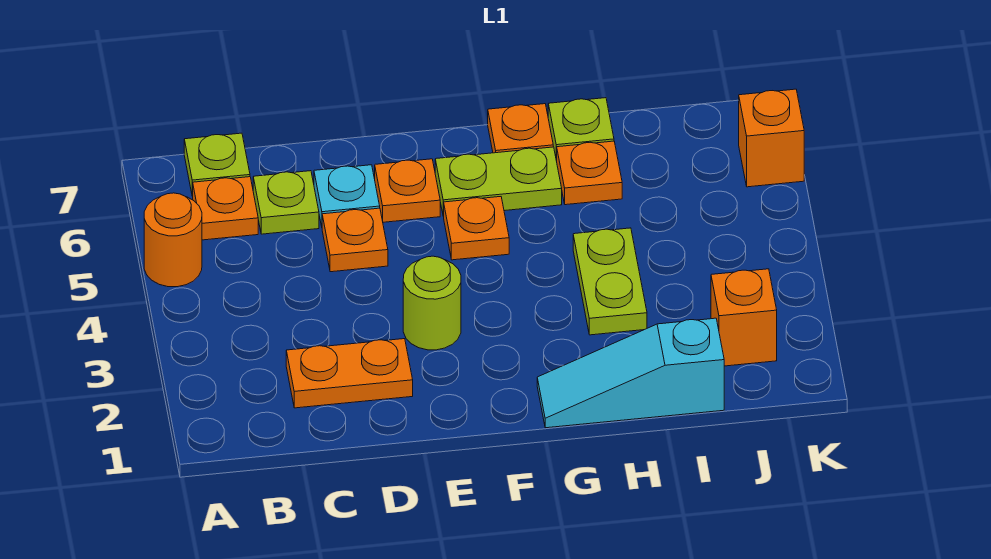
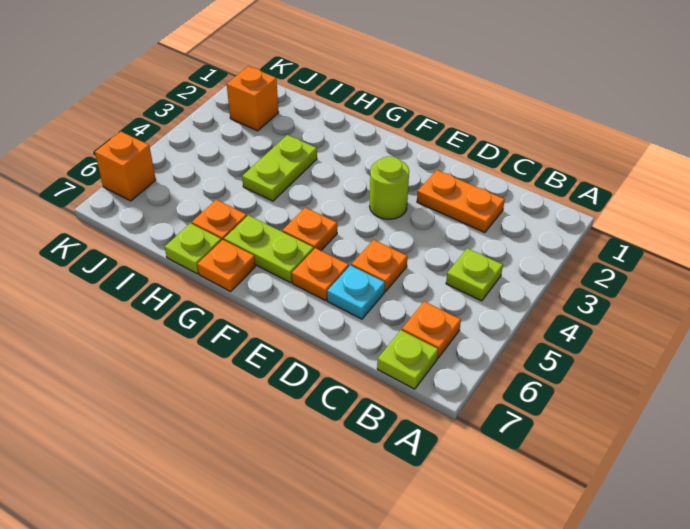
orange round brick A5 level 1 -> none
lime plate C6 level 1 -> lime plate B4 level 1
cyan slope G1:I1 level 1 top I -> none

